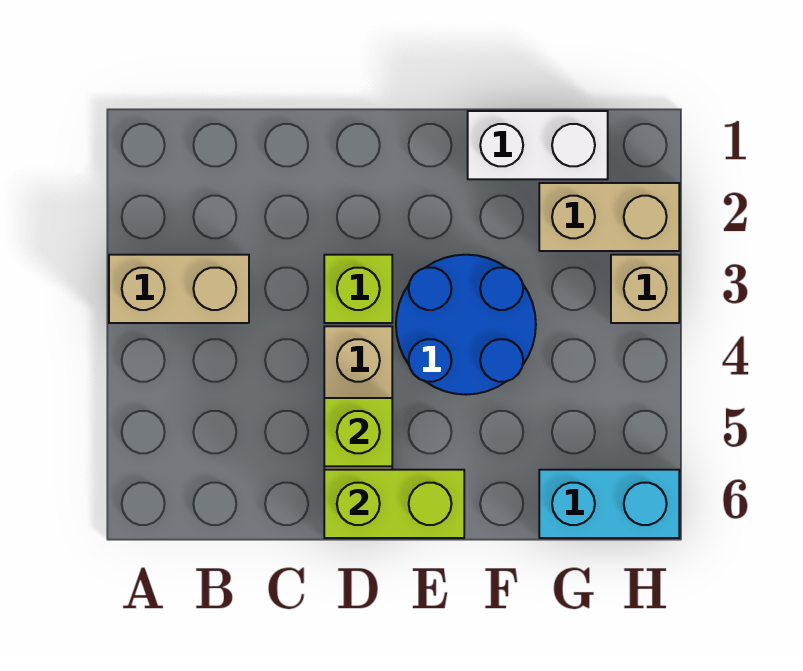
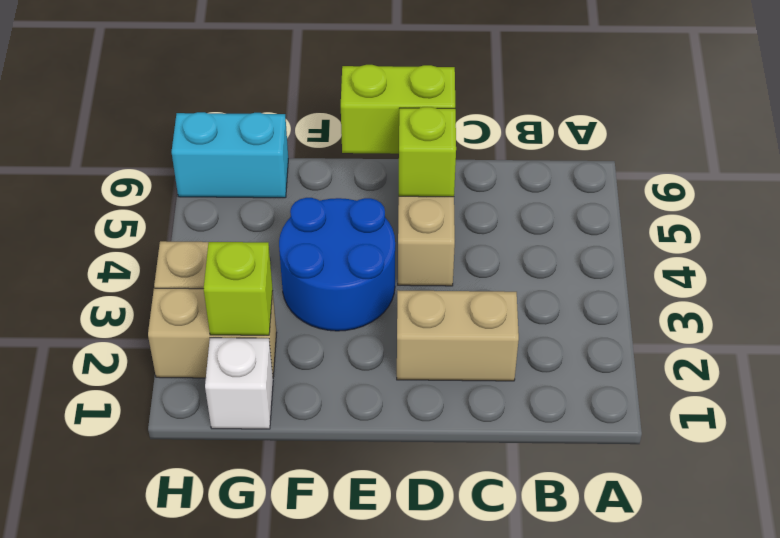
tan brick A3:B3 level 1 -> tan brick C2:D2 level 1
lime brick D3 level 1 -> lime brick G2 level 2
white brick F1:G1 level 1 -> white brick G1 level 1

